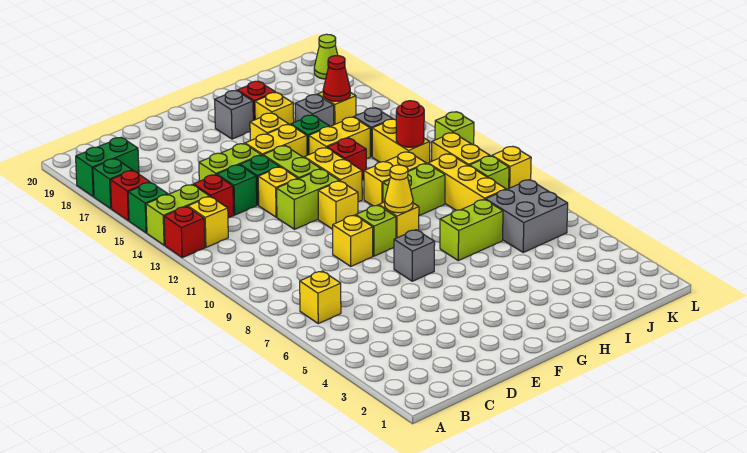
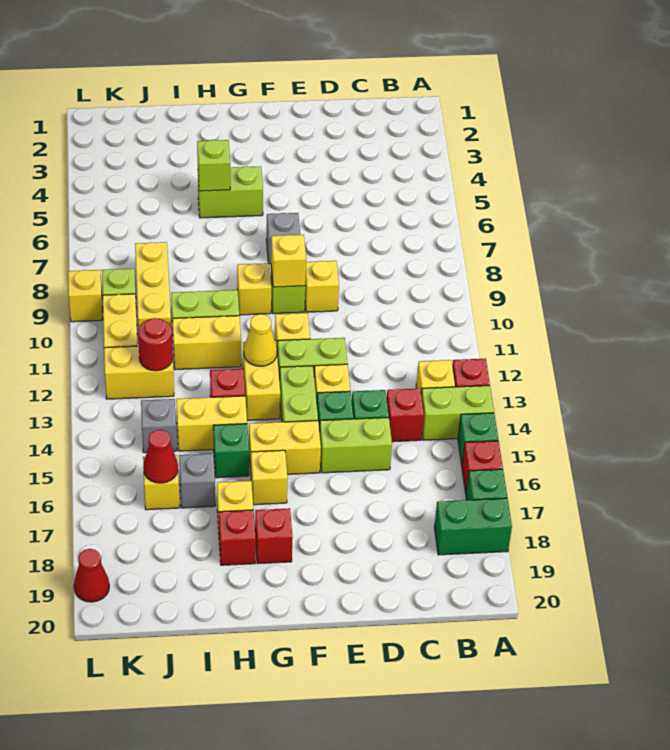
yellow brick B7 level 1 -> yellow brick F9 level 2
yellow cone G9 level 2 -> yellow cone G12 level 2
grey brick G18 level 1 -> red brick G18 level 1
lime brick H7:I7 level 1 -> lime brick G5:H5 level 1
grey brick J6:K7 level 1 -> none
yellow brick J12:J13 level 1 -> yellow brick J12:K12 level 1
lime brick L12 level 1 -> lime brick H5 level 2
lime cone L19 level 1 -> red cone L19 level 1

